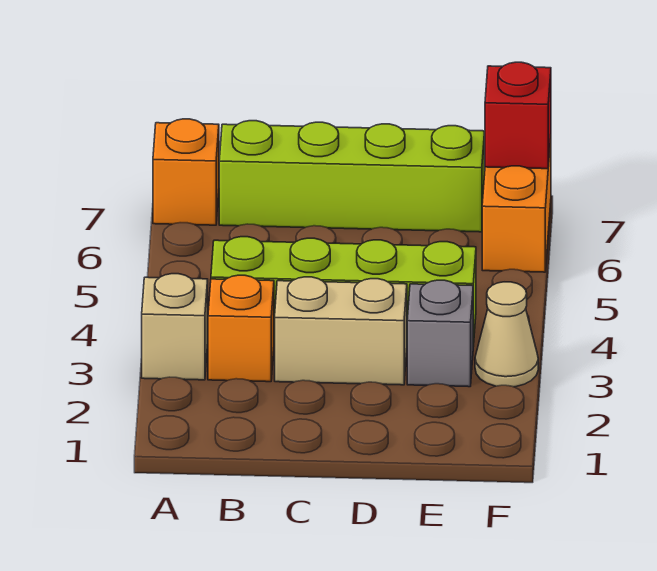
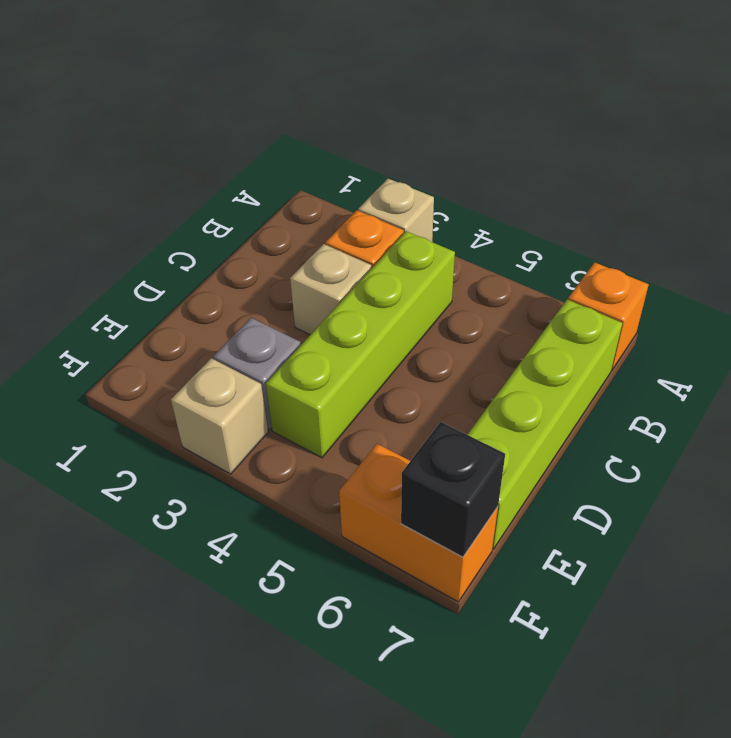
tan brick C3:D3 level 1 -> tan brick C3 level 1
tan cone F3 level 1 -> tan brick F3 level 1
red brick F7 level 2 -> black brick F7 level 2

